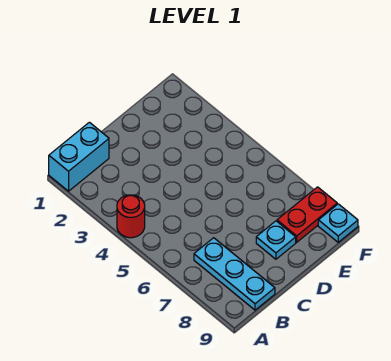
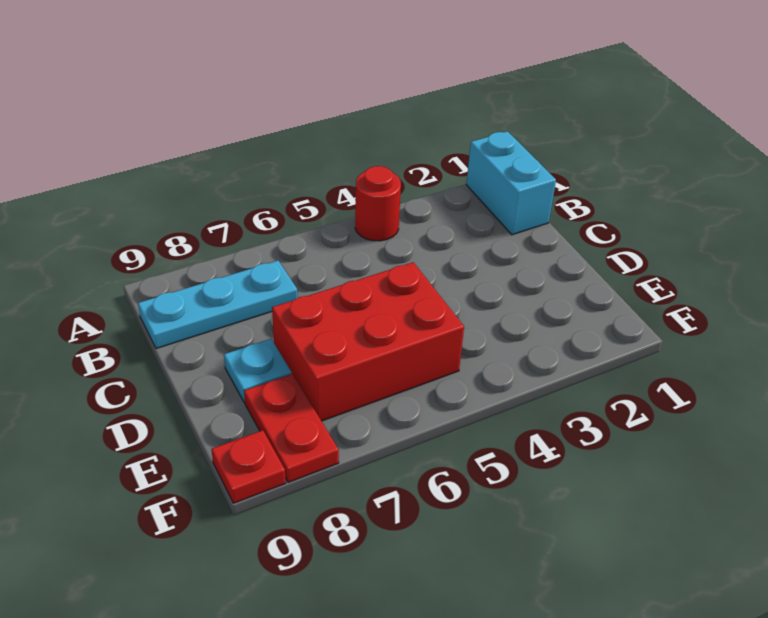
none -> red brick D5:E7 level 1
cyan plate F9 level 1 -> red plate F9 level 1

